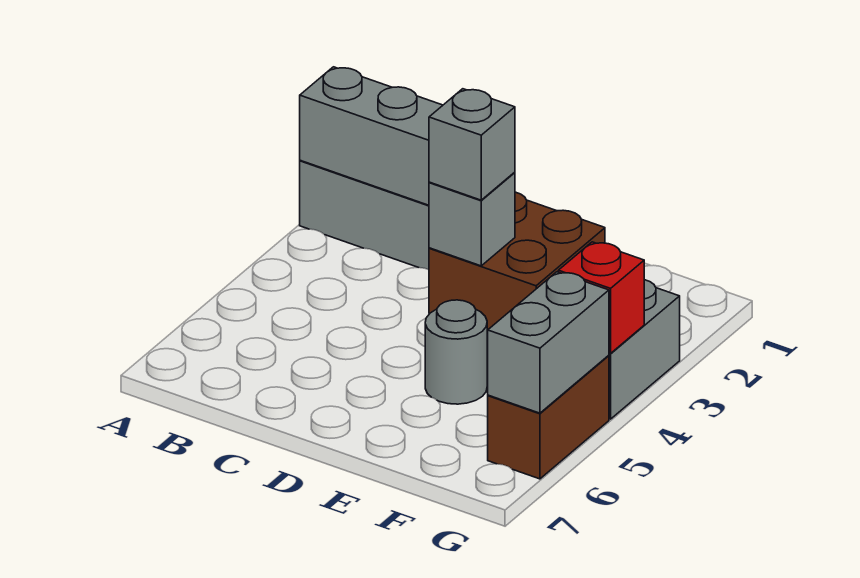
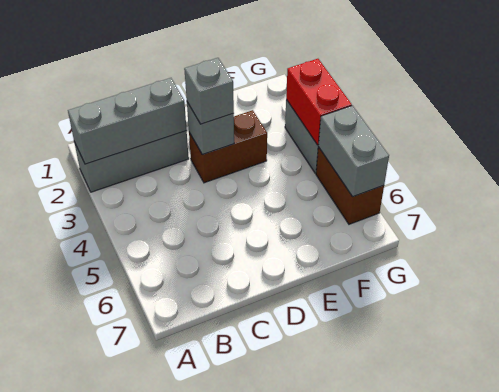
brown brick D2:E3 level 1 -> brown brick D3:E3 level 1
grey round brick E5 level 1 -> none
red brick G4 level 2 -> red brick G3:G4 level 2

